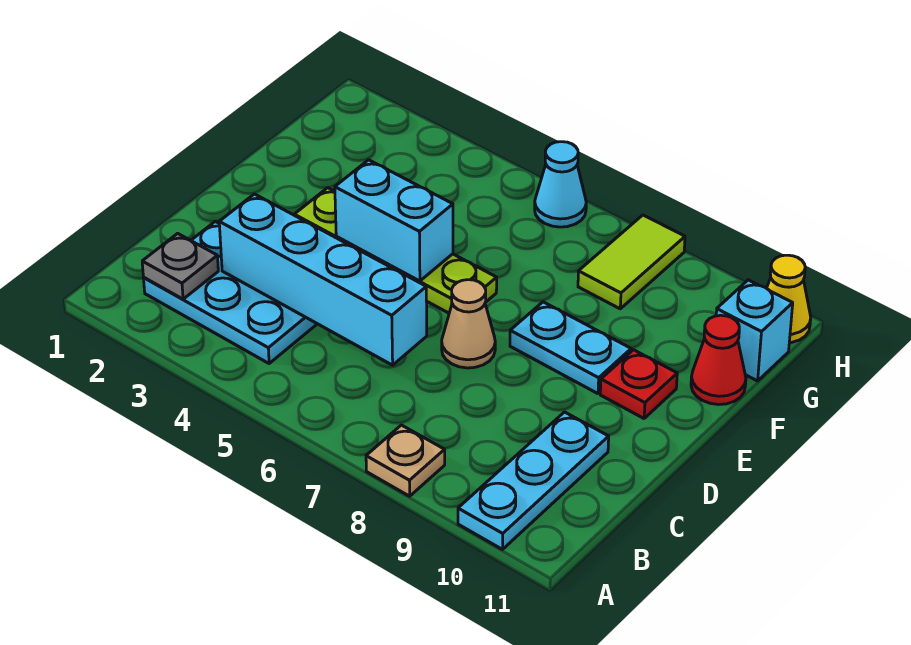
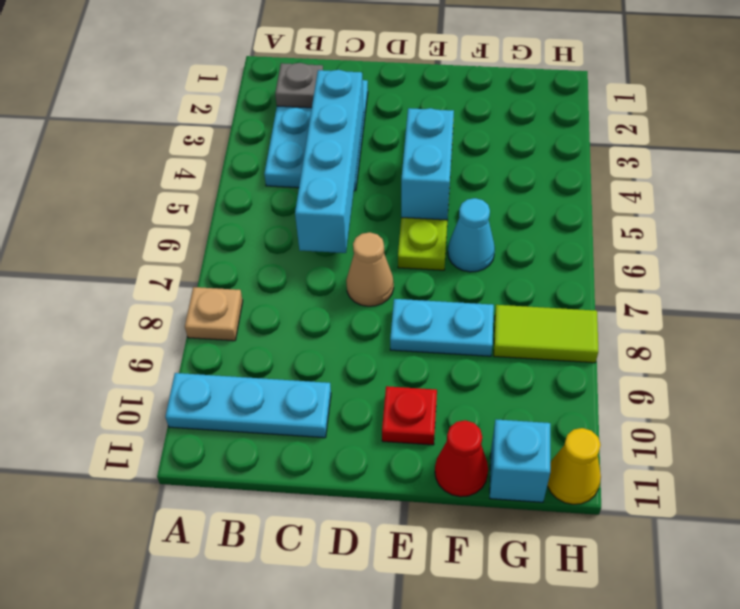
cyan plate E8:E9 level 1 -> cyan plate E8:F8 level 1
cyan cone H6 level 1 -> cyan cone F6 level 1

